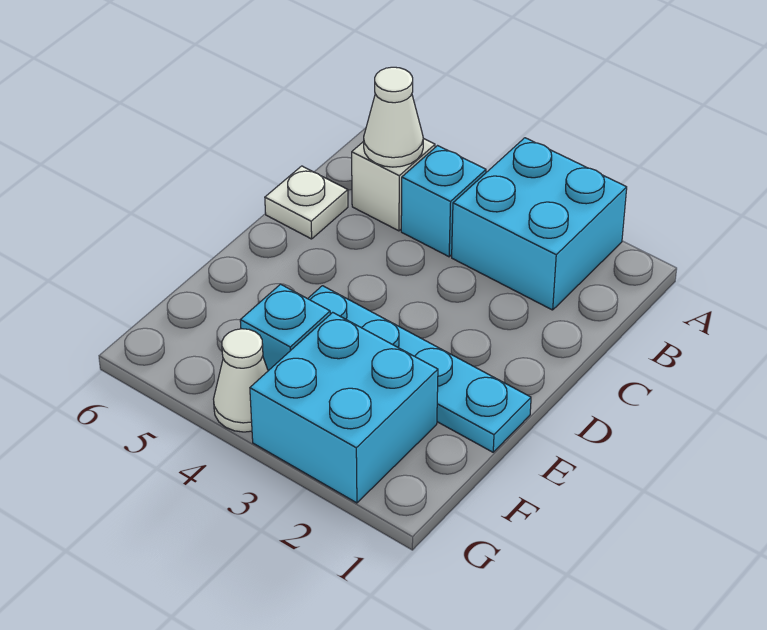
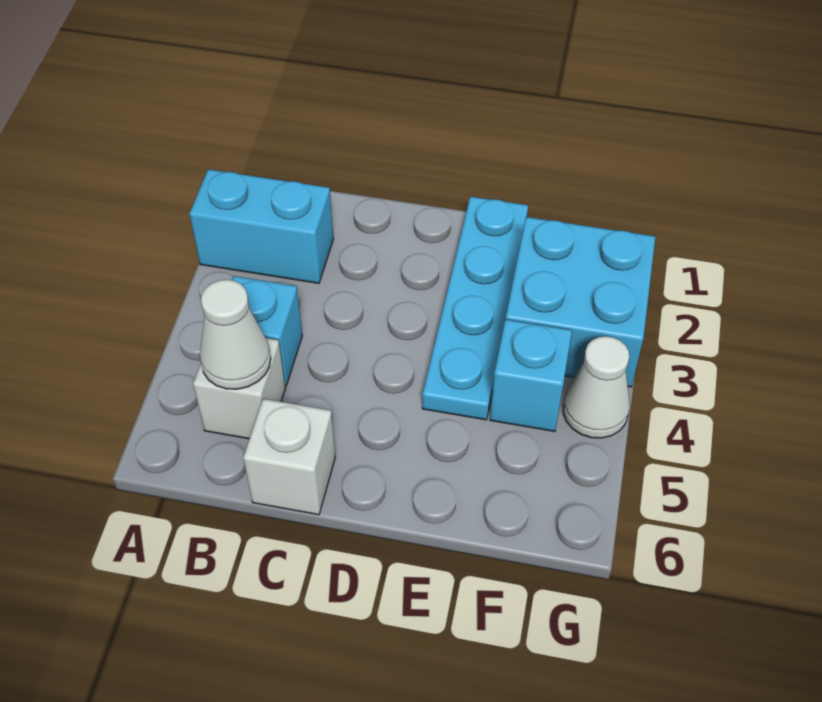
cyan brick A2:B3 level 1 -> cyan brick A2:B2 level 1
white plate C6 level 1 -> white brick C6 level 1

